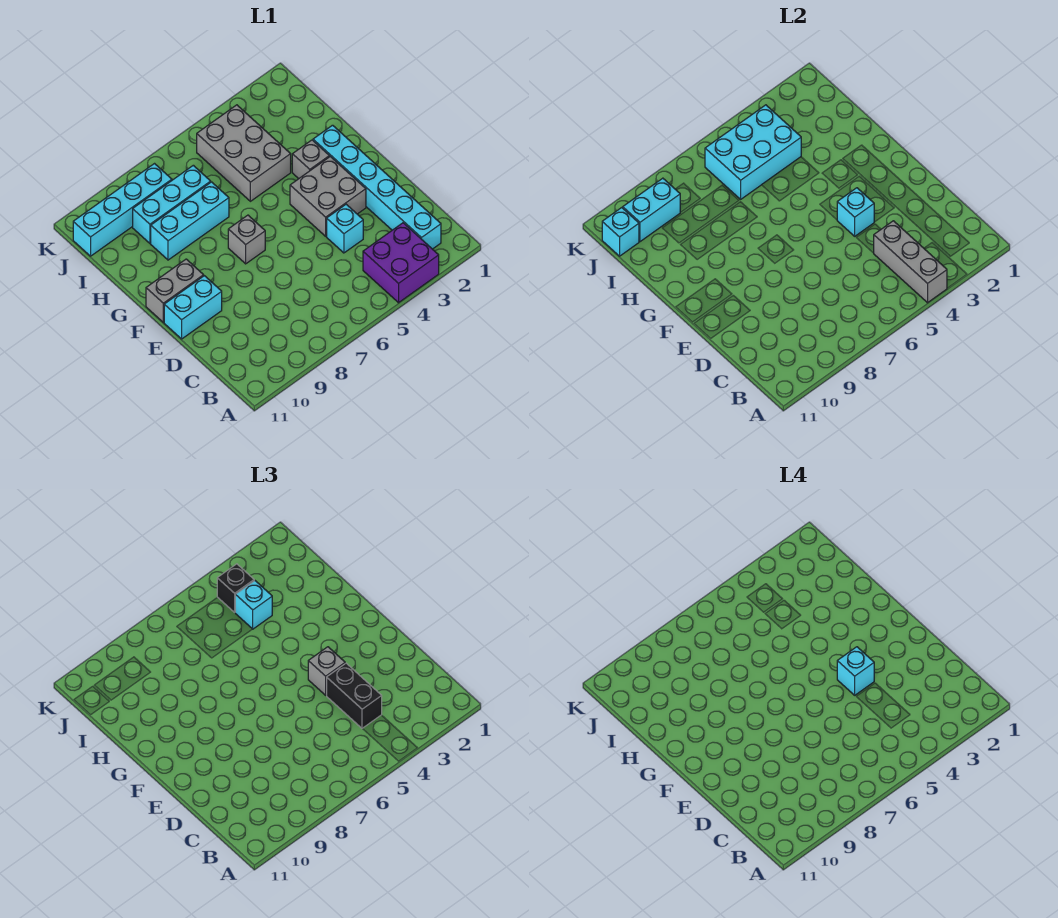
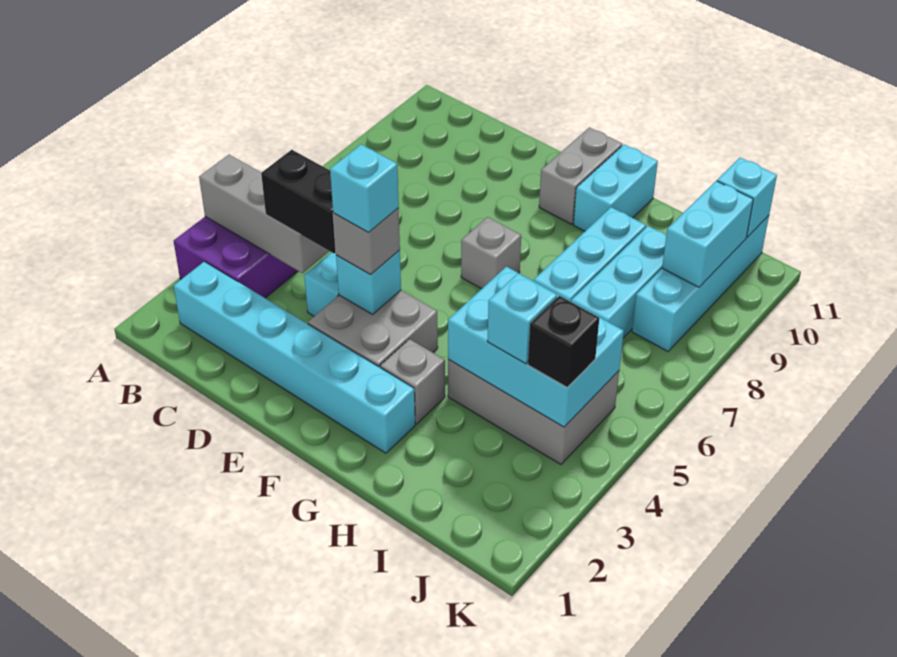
cyan brick E10:E11 level 1 -> cyan brick G10:G11 level 1
cyan brick I4:J6 level 2 -> cyan brick H4:J5 level 2

